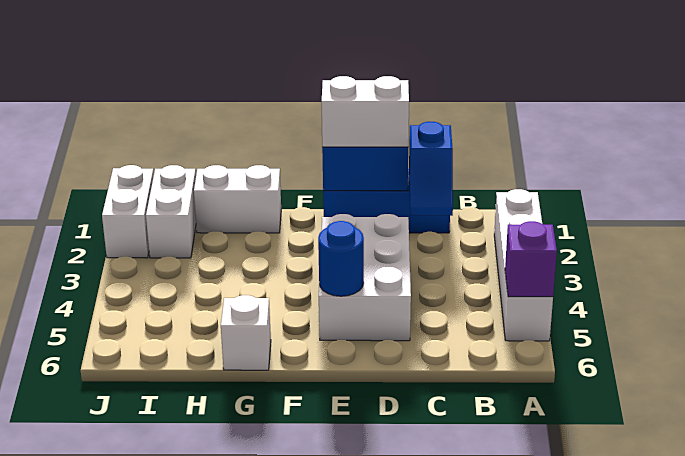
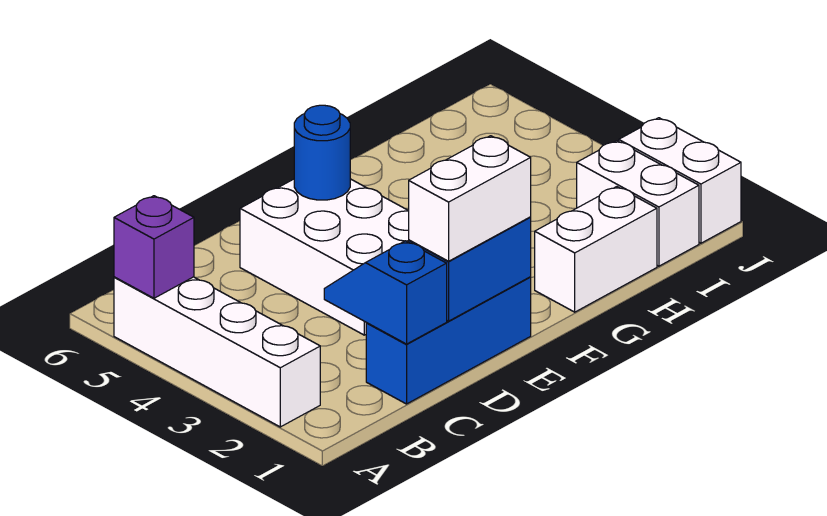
white brick G6 level 1 -> none

